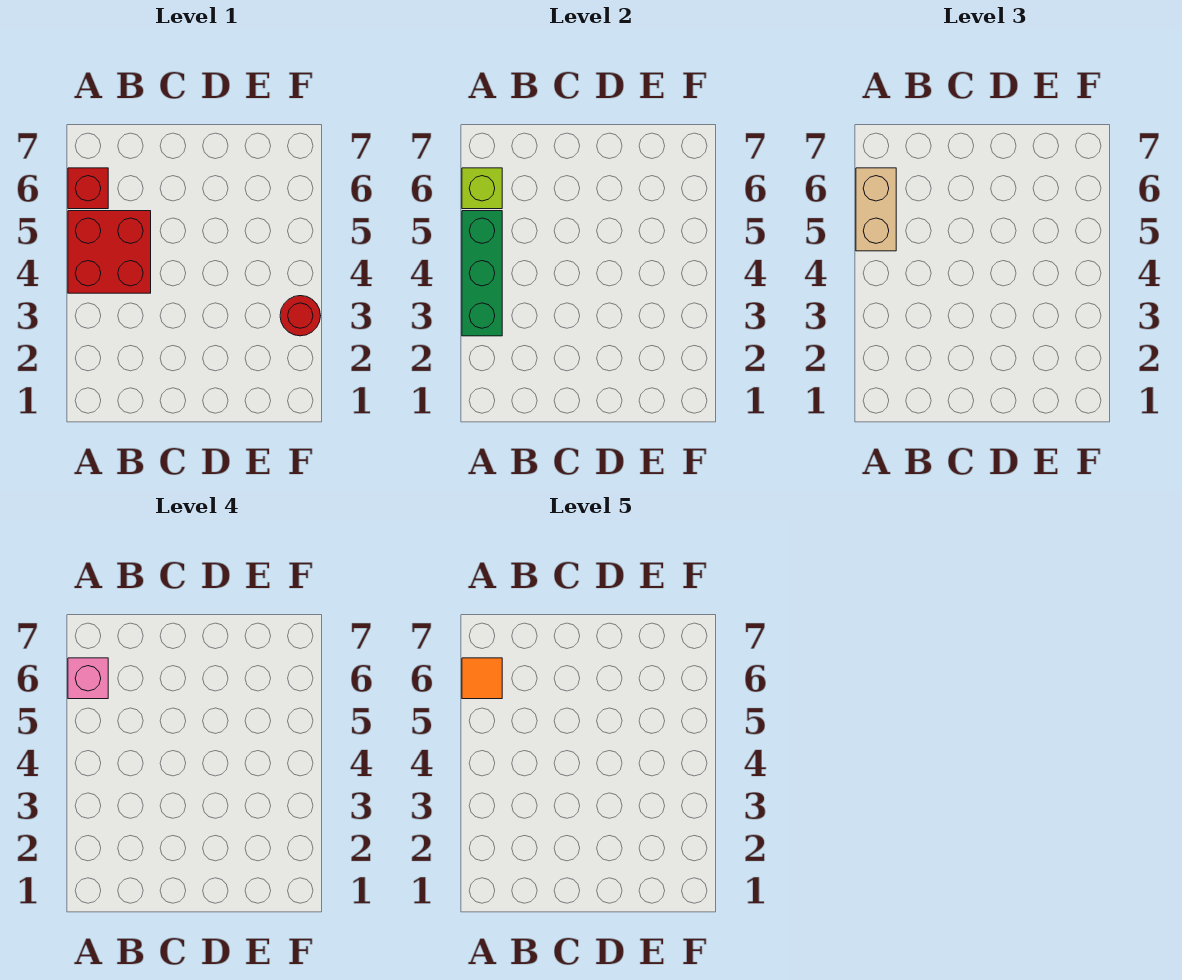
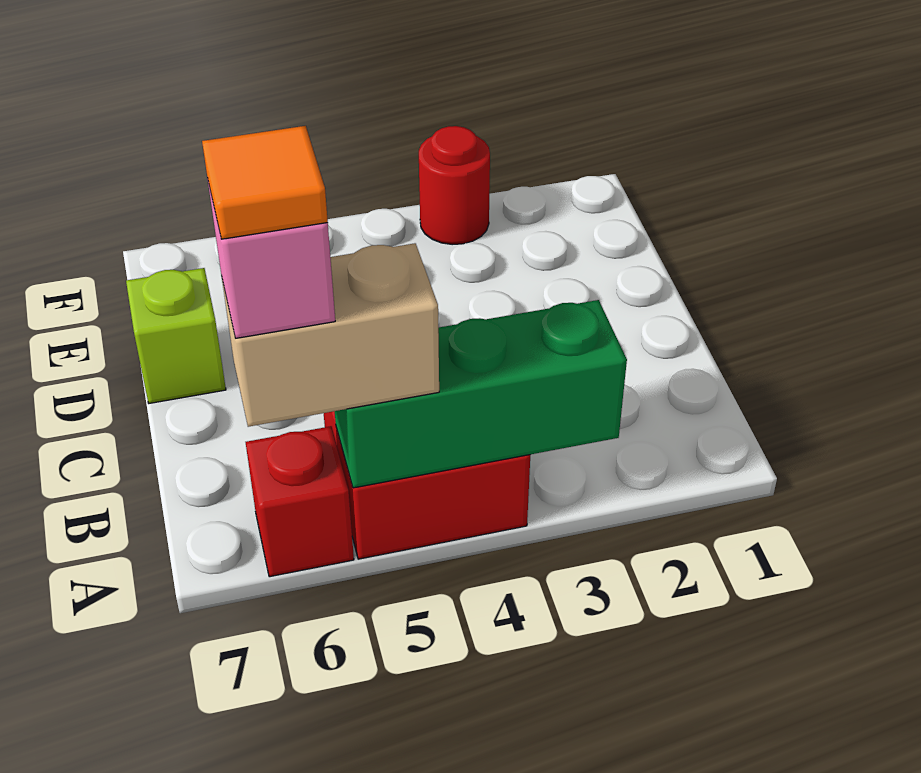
lime brick A6 level 2 -> lime brick D7 level 1

